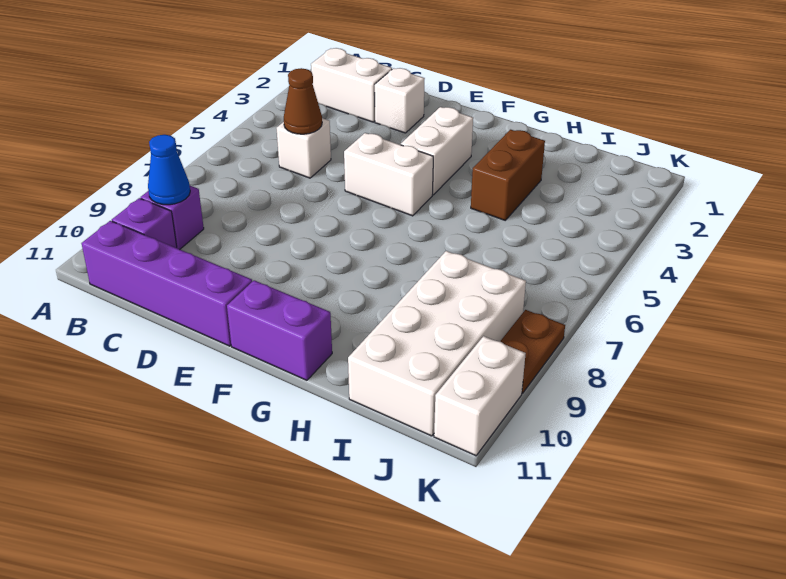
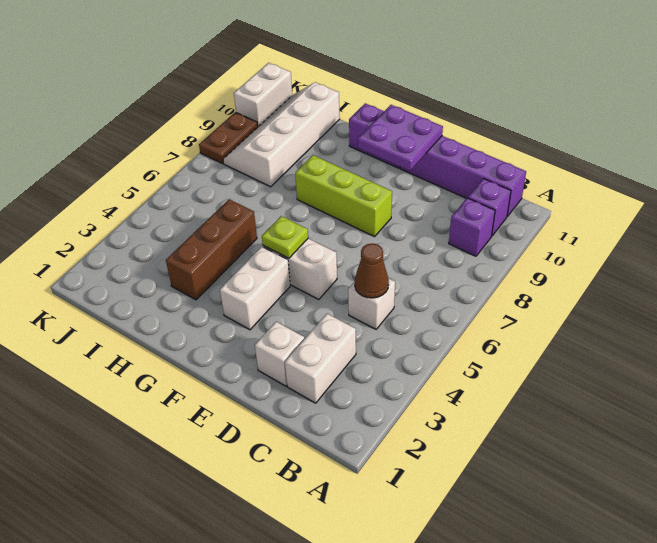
white brick B2:C2 level 1 -> white brick C2:C3 level 1
blue cone B9 level 2 -> none
none -> lime brick E8:G8 level 1
none -> purple plate E10:F11 level 2
none -> lime plate F5 level 2
brown brick H3:H4 level 1 -> brown brick H3:H5 level 1
white brick I8:J11 level 1 -> white slope I8:J11 level 1 top I

